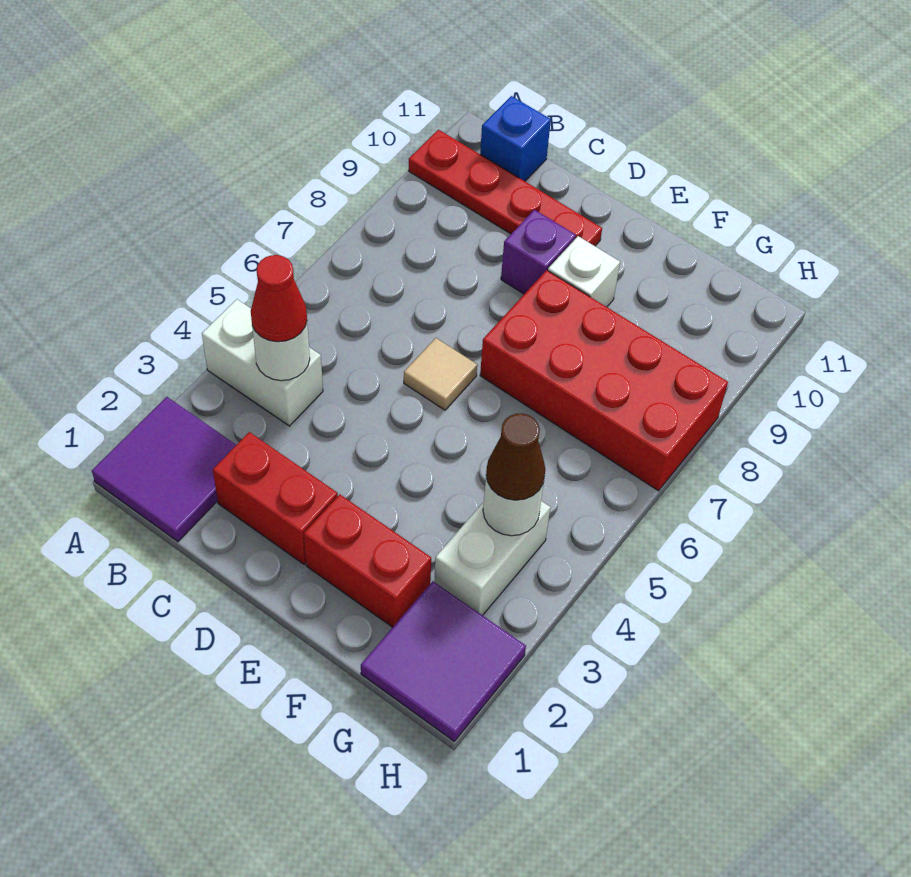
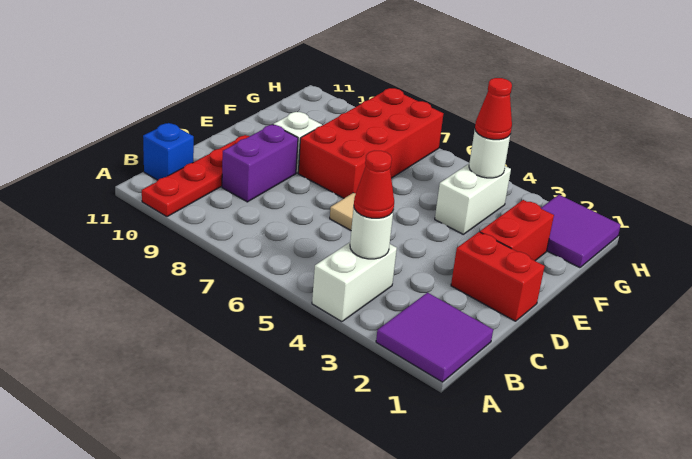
red brick C2:D2 level 1 -> red brick D1:D2 level 1
purple brick D9 level 1 -> purple brick C9:D9 level 1
white brick G3:G4 level 1 -> white brick F4:G4 level 1
brown cone G4 level 3 -> red cone G4 level 3

